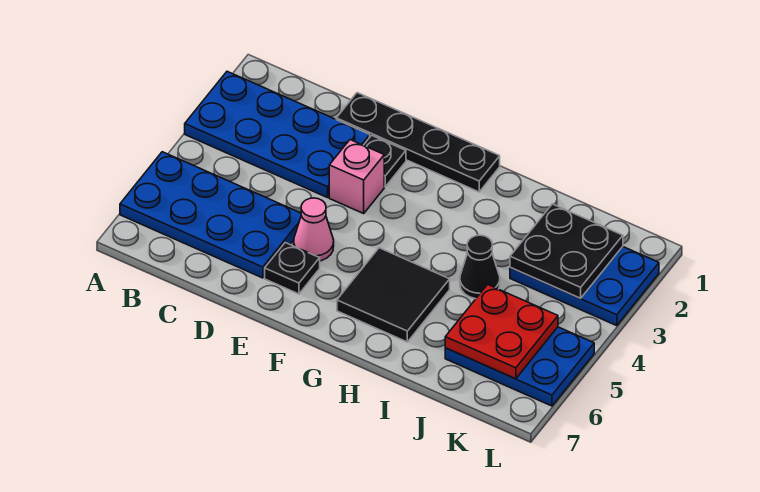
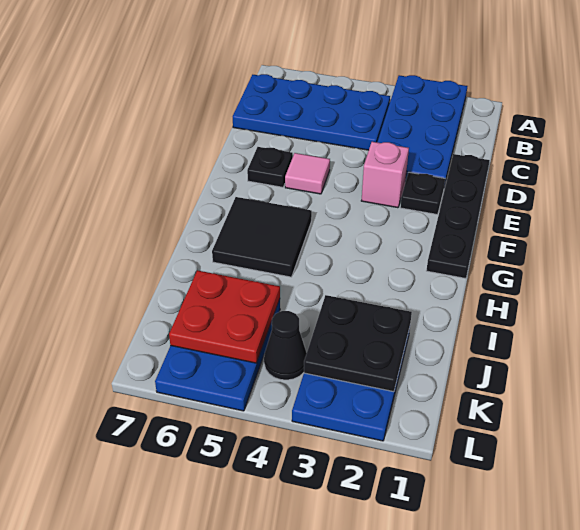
blue plate A5:D6 level 1 -> blue plate B4:C7 level 1
pink cone E5 level 1 -> pink tile E5 level 1
black cone I4 level 1 -> black cone K4 level 1

